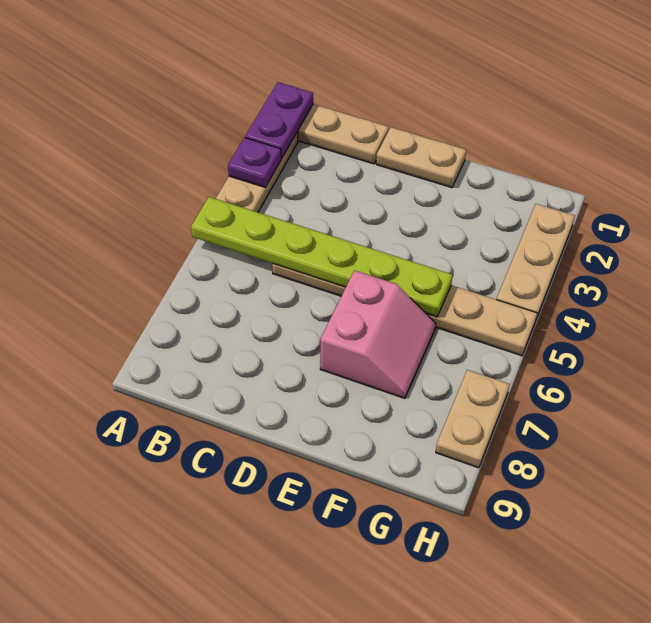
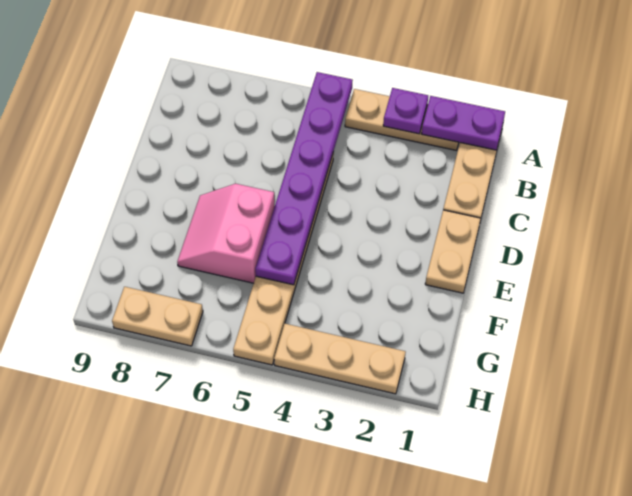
lime plate A5:F5 level 2 -> purple plate A5:F5 level 2
pink slope E6:F7 level 1 top E -> pink slope E6:F7 level 1 top 6

